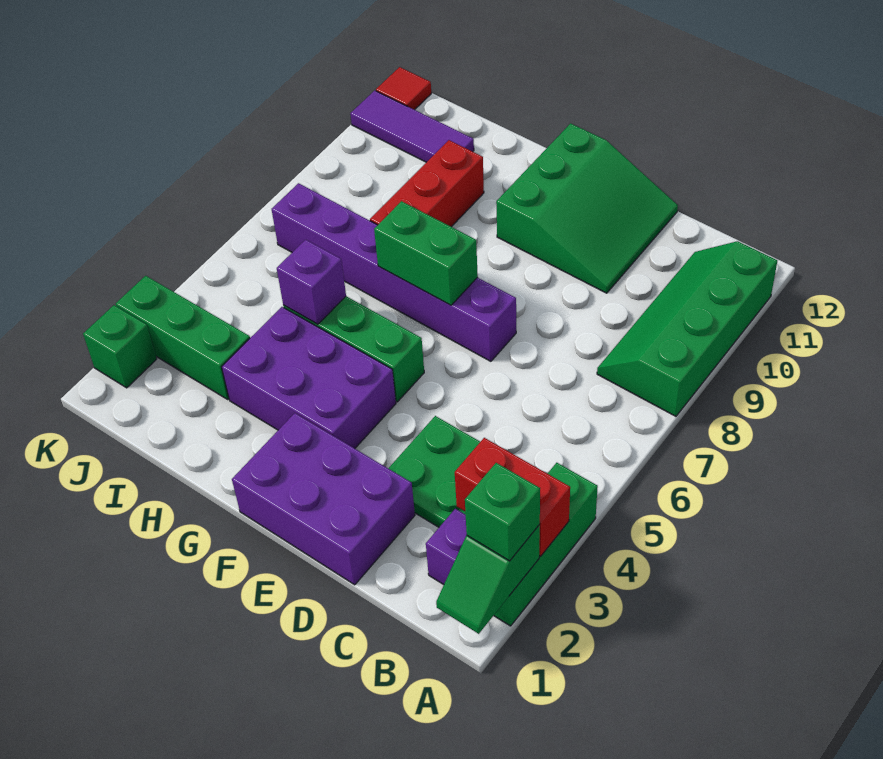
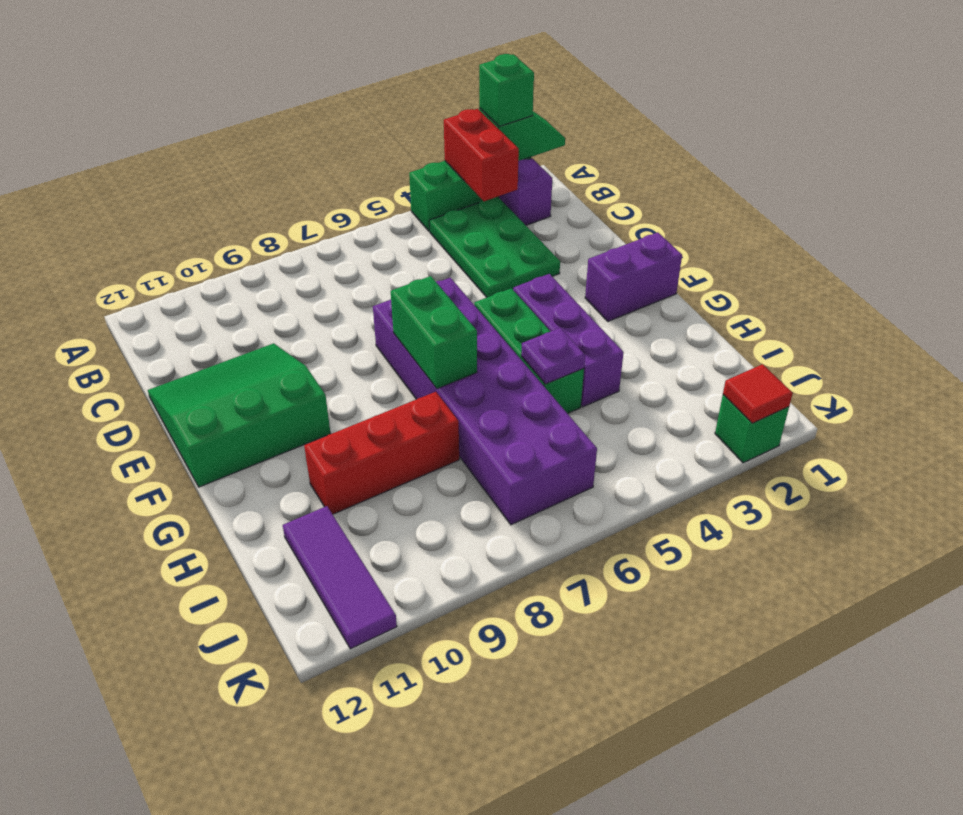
green slope A8:B11 level 1 top A -> none
purple brick D1:F2 level 1 -> purple brick F1:F2 level 1
purple brick E7:J7 level 1 -> purple brick E6:J7 level 1
purple brick F3:H4 level 1 -> purple brick F4:H4 level 1
purple brick H5 level 2 -> purple plate H5 level 2
green brick I3:K3 level 1 -> none
red tile K12 level 1 -> red tile K2 level 2

